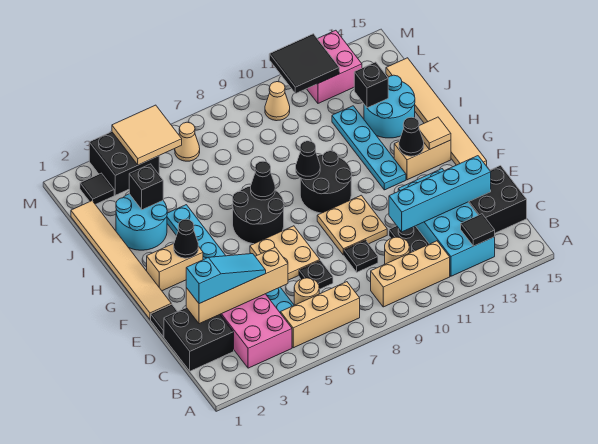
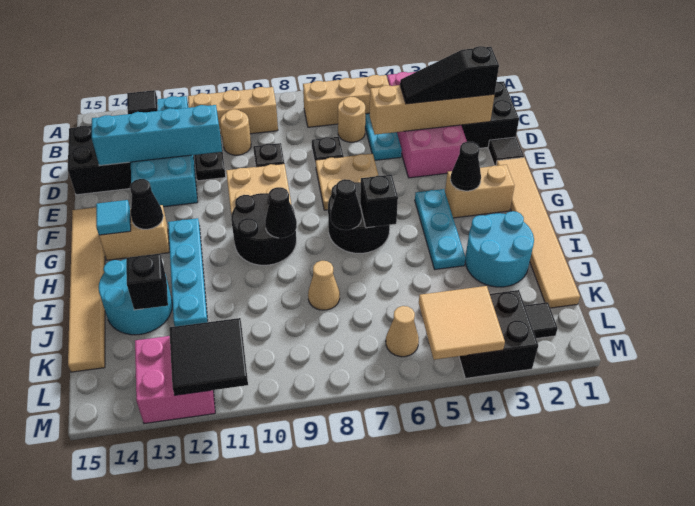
cyan slope D2:D4 level 3 top 2 -> black slope D2:D4 level 3 top 2
tan tile G14 level 2 -> cyan tile G14 level 2
black brick J3 level 2 -> black brick H6 level 2
tan cone L10 level 1 -> tan cone J8 level 1

